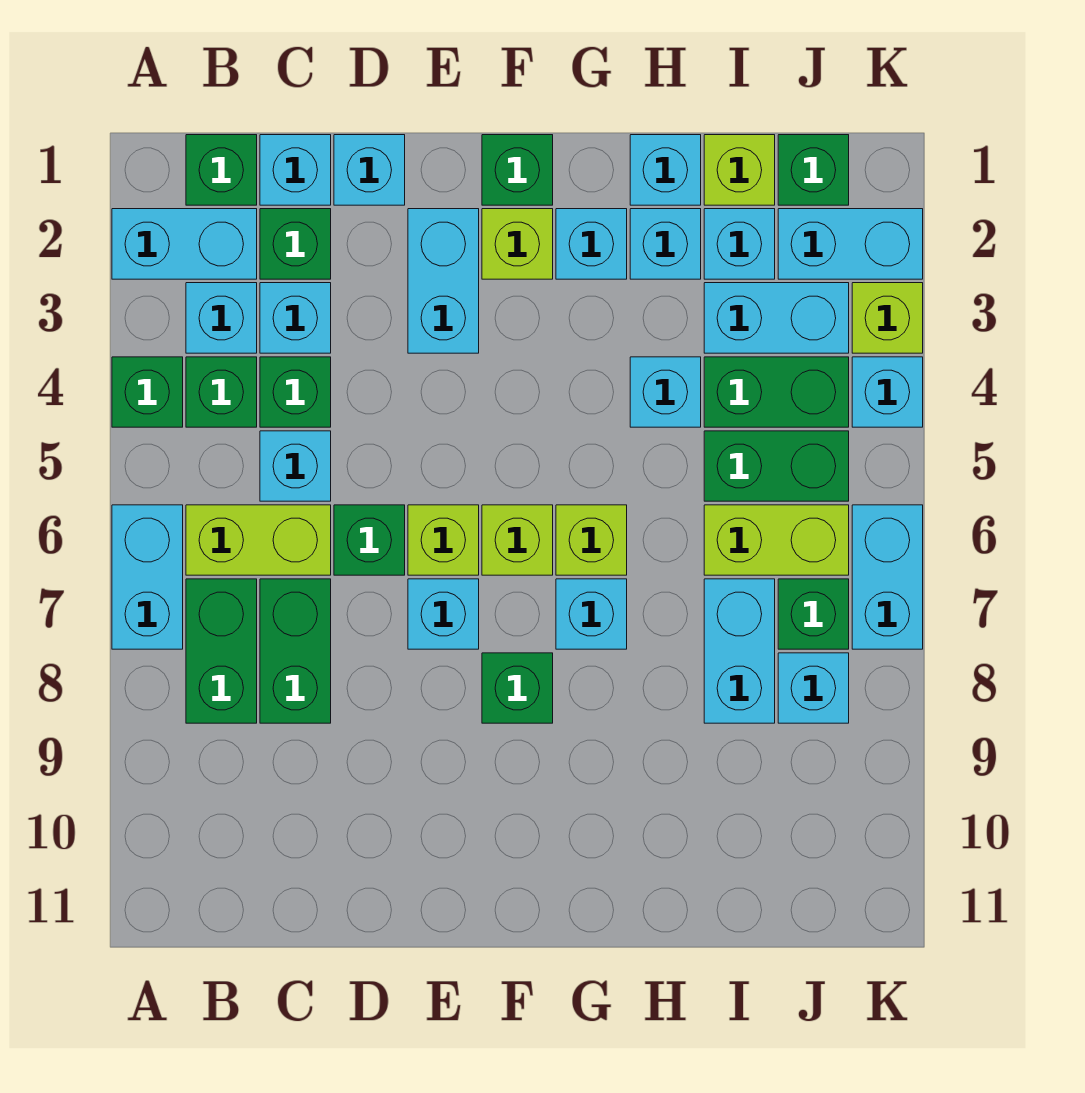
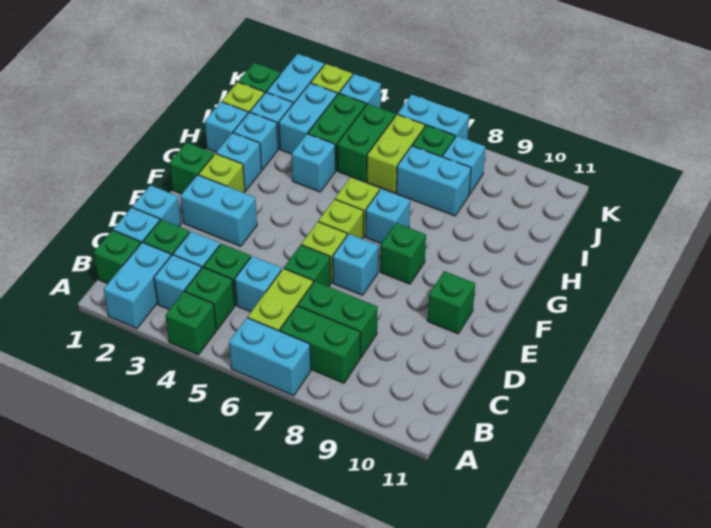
none -> green brick E10 level 1

